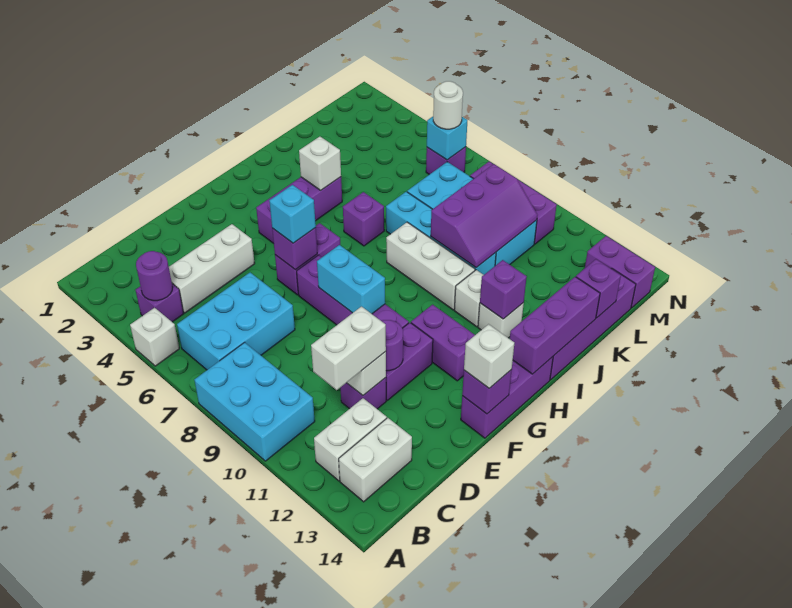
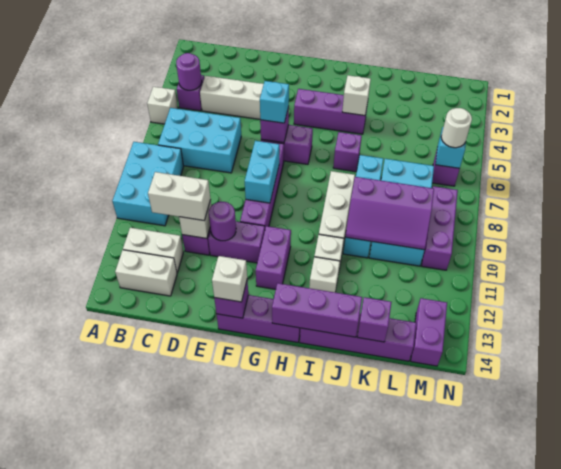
purple brick I12 level 2 -> none

